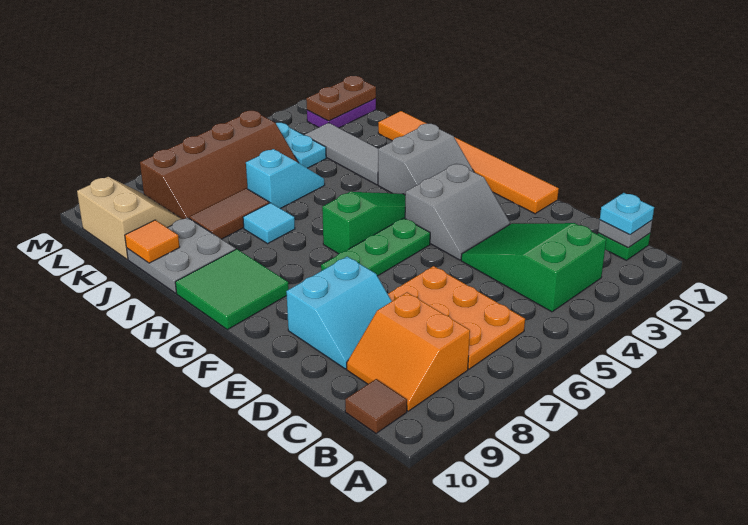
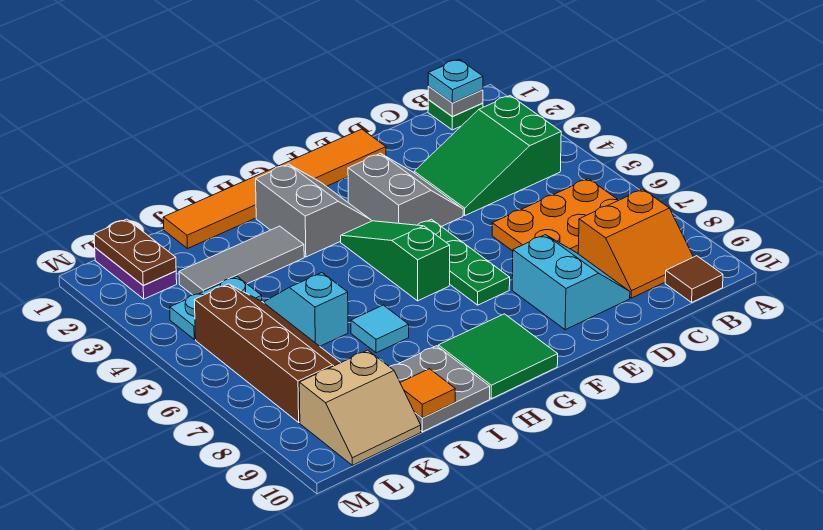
brown tile J7:J8 level 1 -> none
tan slope K9:L10 level 1 top 10 -> tan slope K9:L10 level 1 top 9

